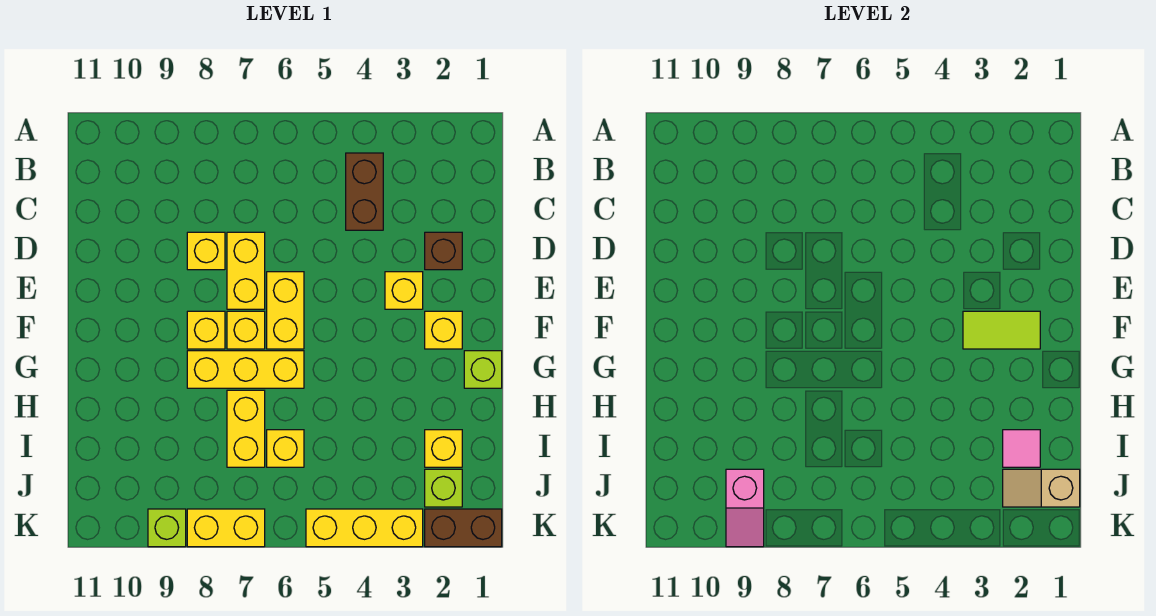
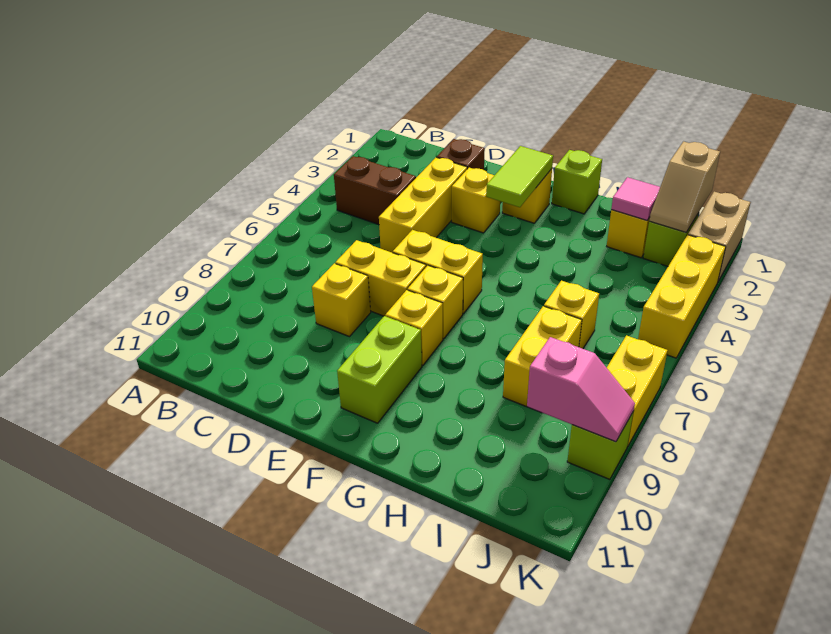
none -> lime brick F9:F10 level 1
yellow brick G6:G8 level 1 -> yellow brick D3:D5 level 1
yellow brick H7:I7 level 1 -> yellow brick I7:I8 level 1
brown brick K1:K2 level 1 -> tan brick K1:K2 level 1

